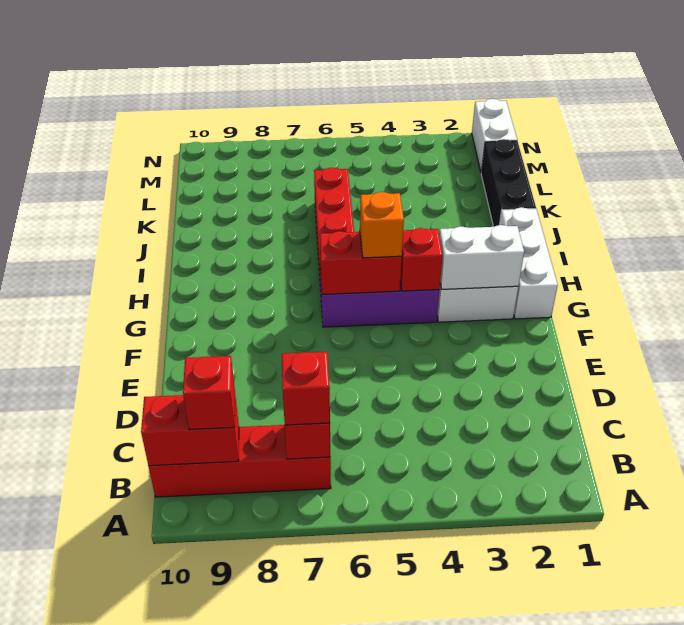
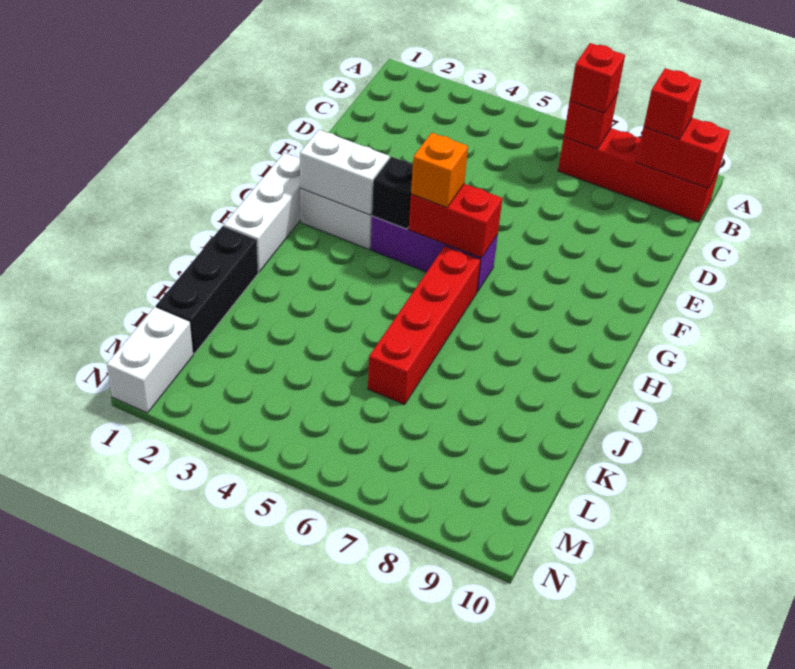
red brick G4 level 2 -> black brick G4 level 2

